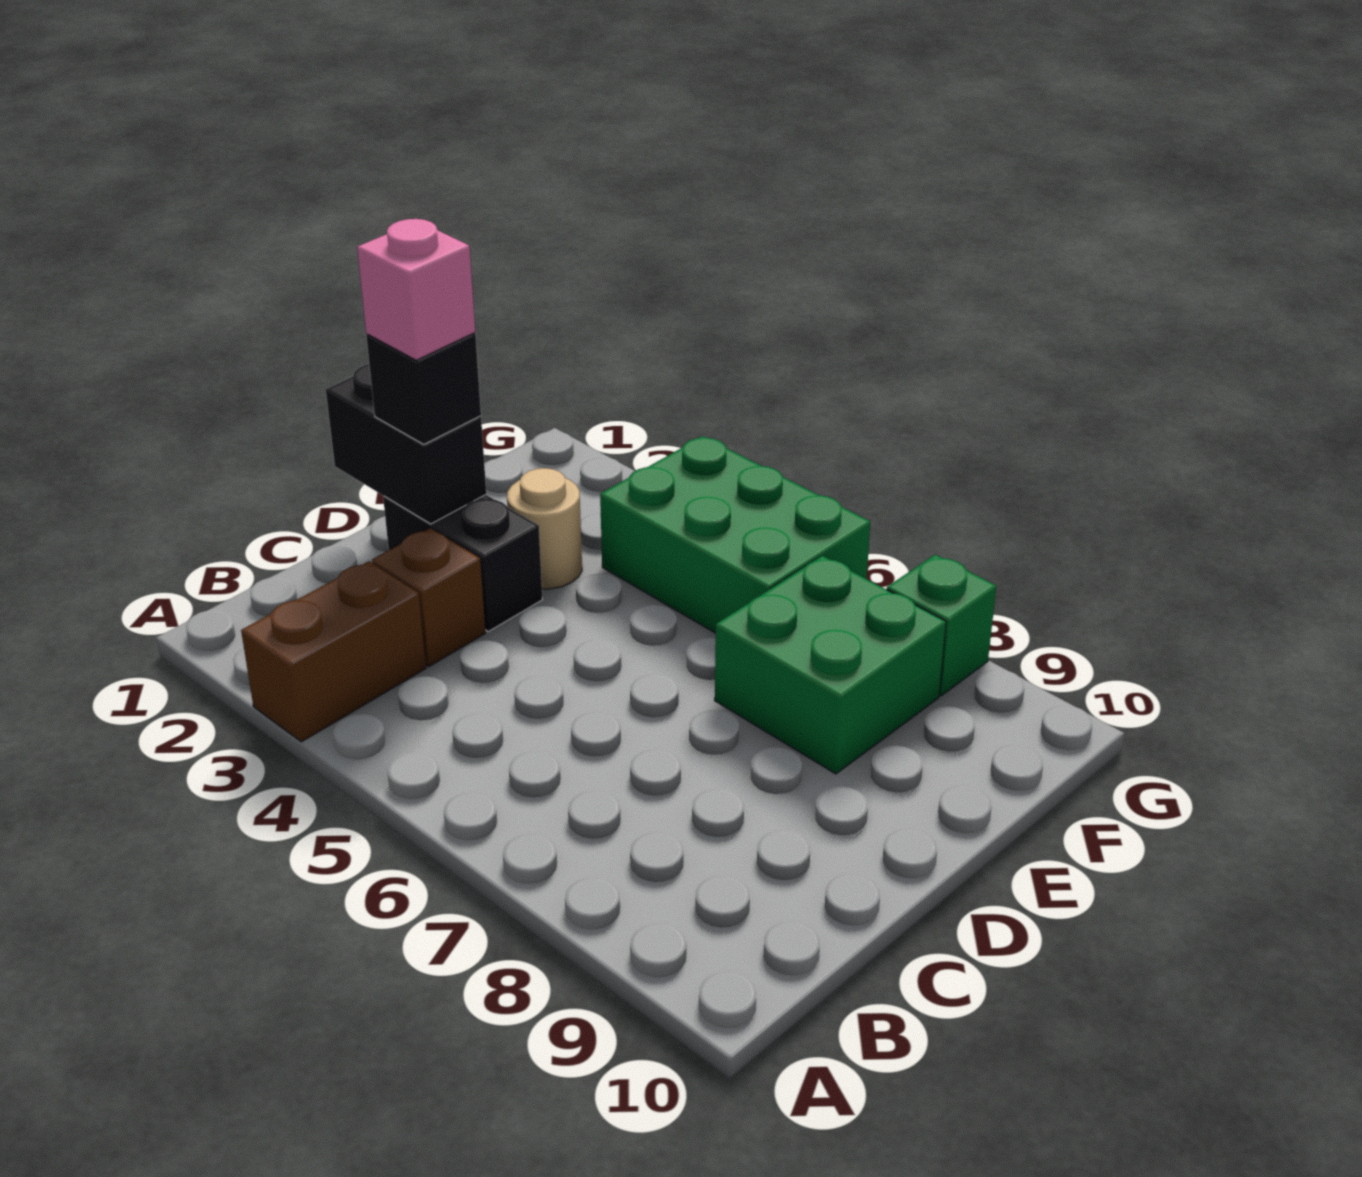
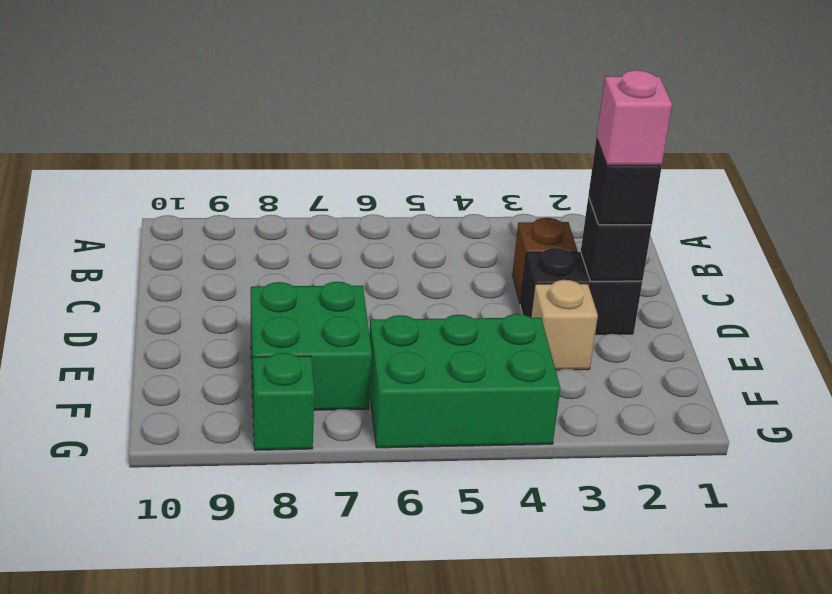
brown brick A3:B3 level 1 -> none
black brick D1:D2 level 2 -> black brick D2 level 2
tan round brick E3 level 1 -> tan brick E3 level 1

